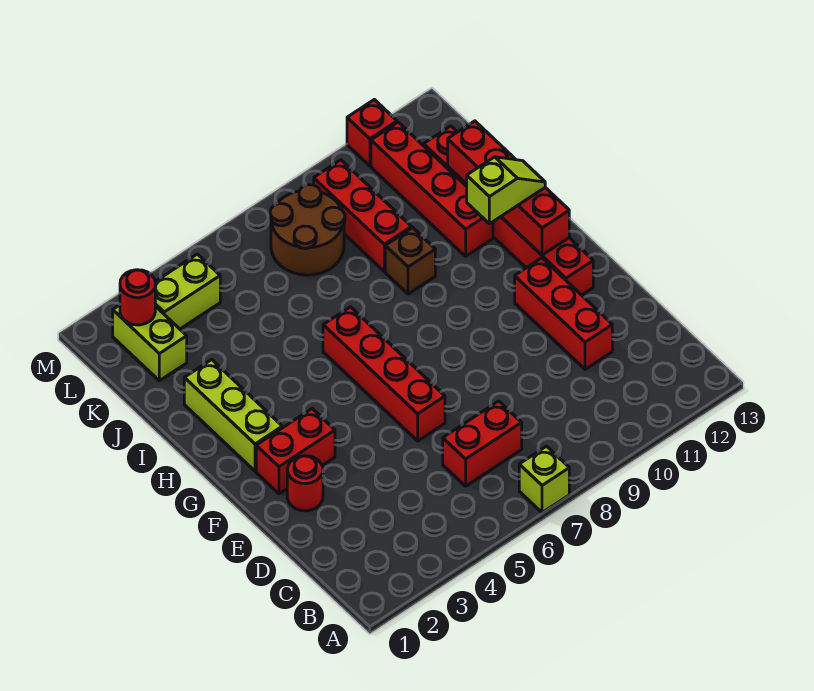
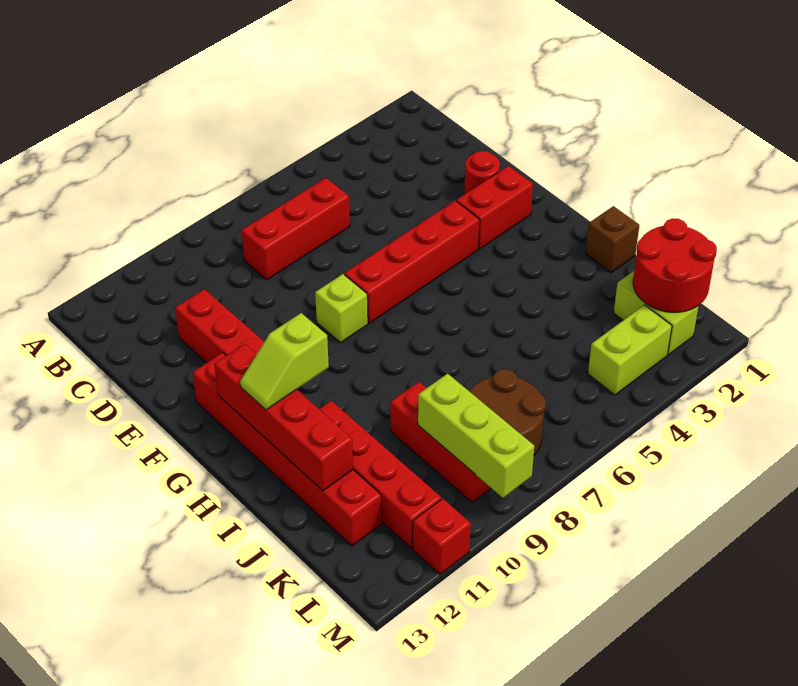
lime brick A7 level 1 -> lime brick F8 level 1
red brick C6:C7 level 1 -> red brick C6:C8 level 1
red brick E6:H6 level 1 -> red brick F4:F7 level 1
lime brick G2:I2 level 1 -> lime brick K9:M9 level 2
brown brick I9 level 1 -> brown brick I1 level 1
red round brick L2 level 2 -> red round brick K1:L2 level 2

